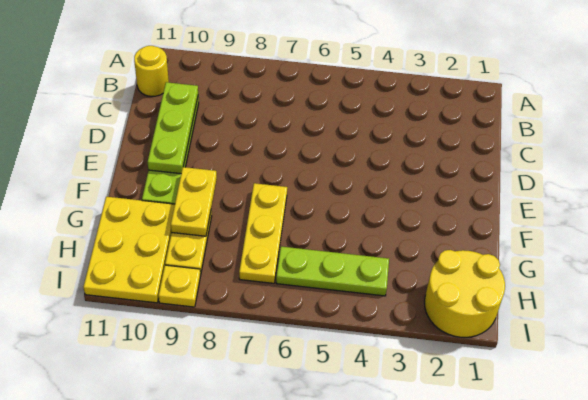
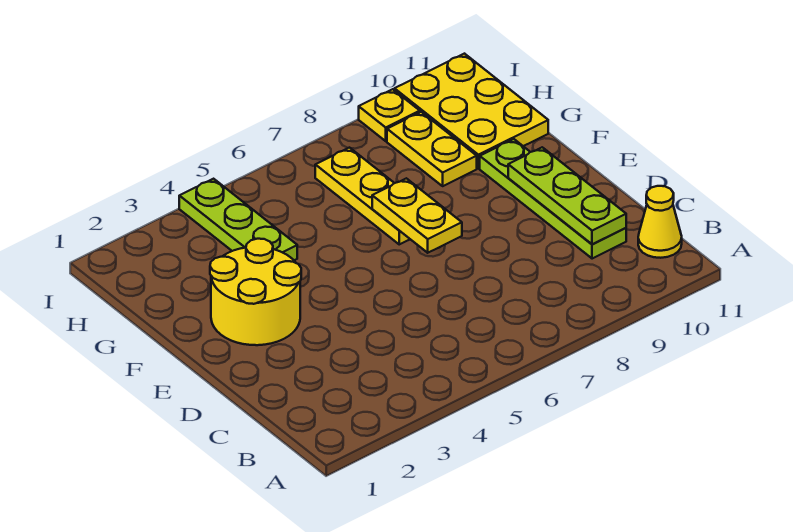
yellow round brick B11 level 1 -> yellow cone B11 level 1
yellow plate F9:G9 level 2 -> yellow plate E7:F7 level 2
yellow round brick H1:I2 level 1 -> yellow round brick E2:F3 level 1
lime plate H4:H6 level 1 -> lime plate G4:I4 level 1

